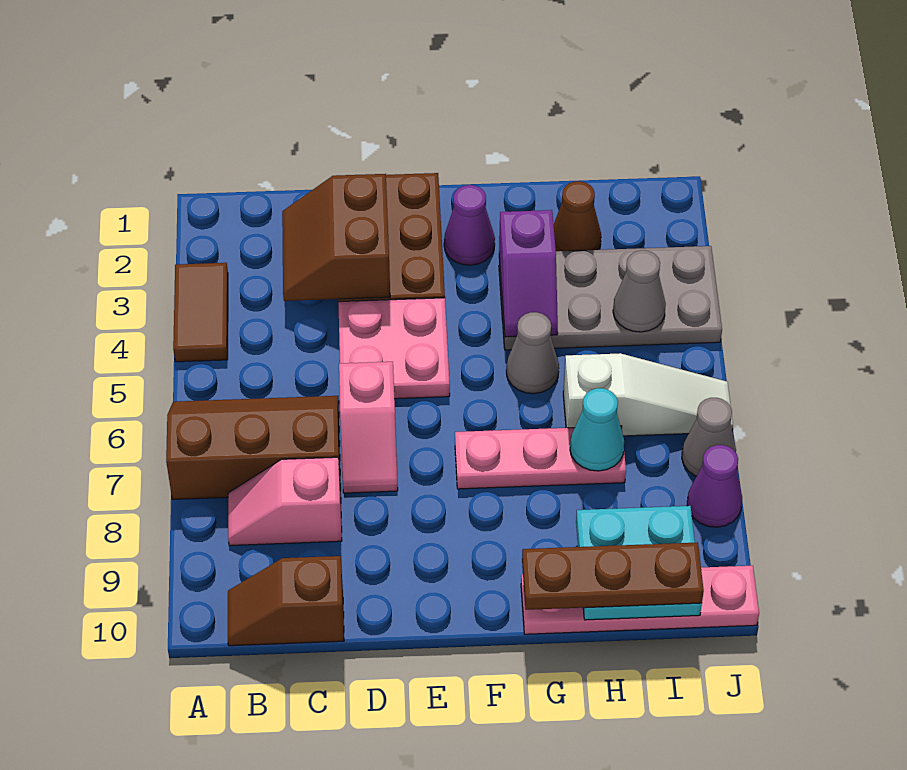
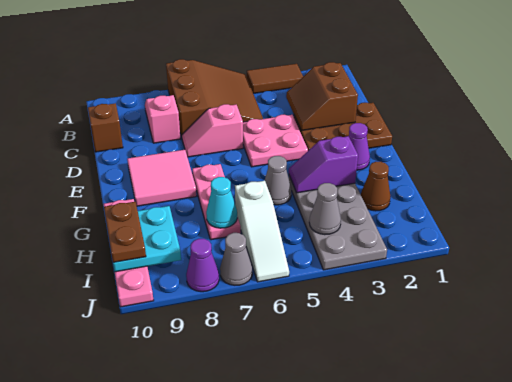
brown slope A6:C7 level 1 top 7 -> brown slope A5:C7 level 1 top 7
brown slope C2:D3 level 2 top D -> brown slope C2:D3 level 2 top 2
none -> pink tile E8:F9 level 1
brown plate G10:I10 level 3 -> brown plate H10:I10 level 3

